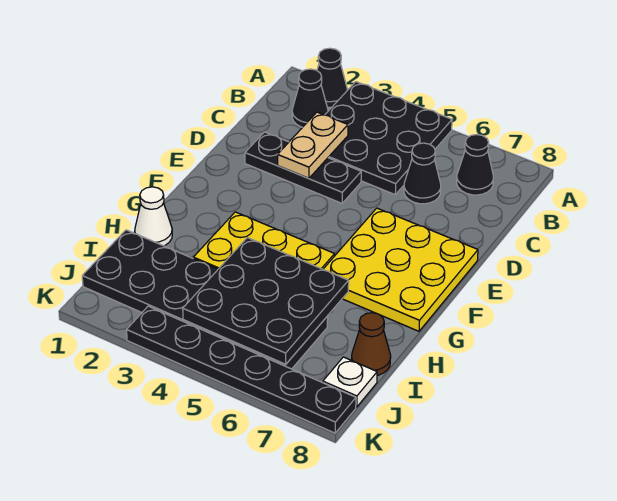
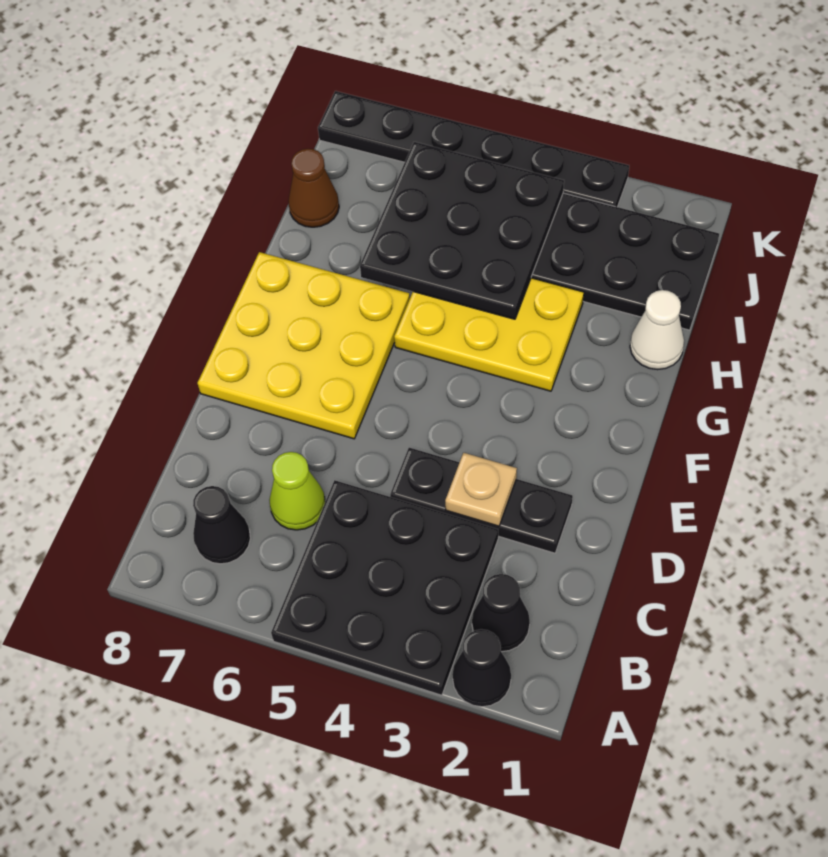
tan plate C3:D3 level 2 -> tan plate D3 level 2
black cone C6 level 1 -> lime cone C6 level 1
white plate J8 level 1 -> none

